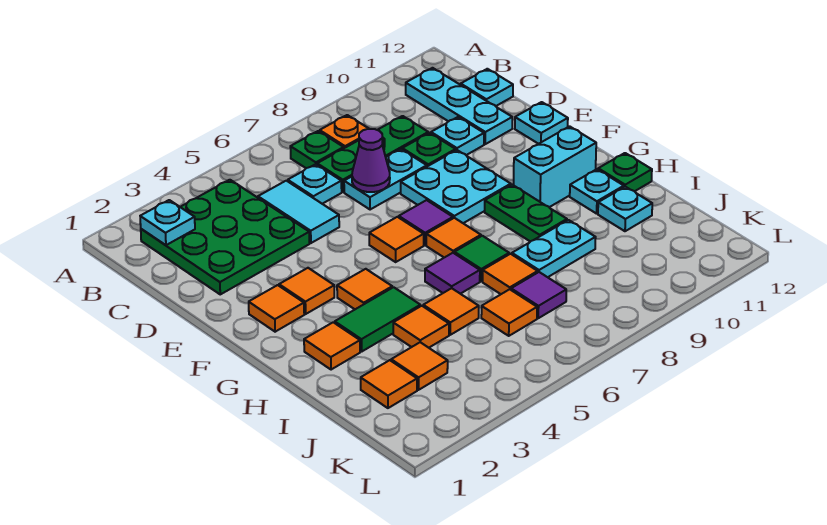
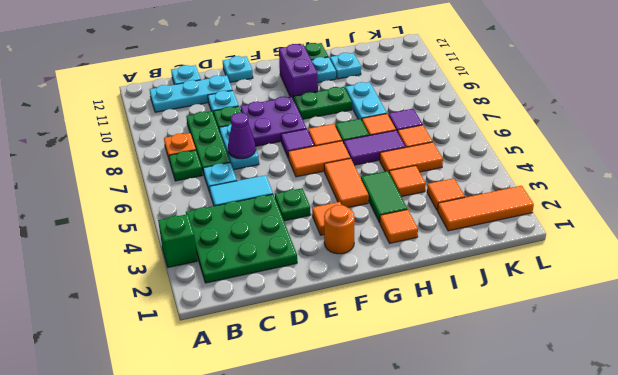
none -> green brick A3 level 1
cyan plate B2 level 2 -> none
none -> green plate E4 level 1
cyan plate E8:F9 level 1 -> purple plate E8:F9 level 1
orange tile F2 level 1 -> orange round brick F2 level 1
orange tile F6 level 1 -> orange tile F6:G6 level 1
orange tile G4 level 1 -> orange tile G4:G5 level 1
cyan brick G10:G11 level 1 -> purple brick G10:G11 level 1
purple tile H6 level 1 -> purple tile H6:I6 level 1
orange tile I5 level 1 -> orange tile I5:J5 level 1
orange tile J2 level 1 -> orange tile J2:L2 level 1

